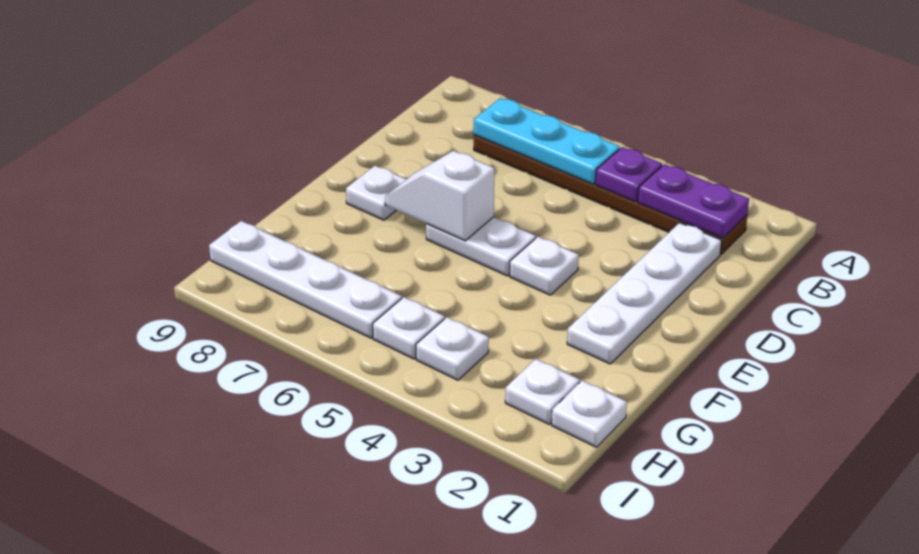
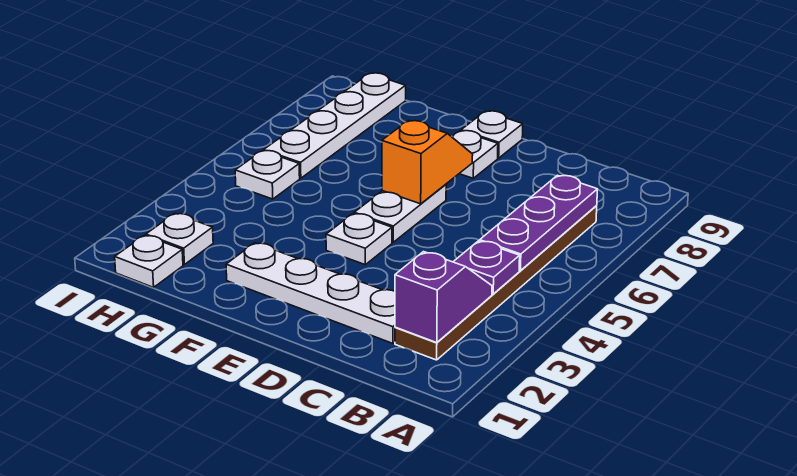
purple plate B2:B3 level 2 -> purple slope B2:B3 level 2 top 2
cyan plate B5:B7 level 2 -> purple plate B5:B7 level 2
white slope E6:E7 level 2 top 6 -> orange slope E6:E7 level 2 top 6
white plate H4 level 1 -> white plate E9 level 1

